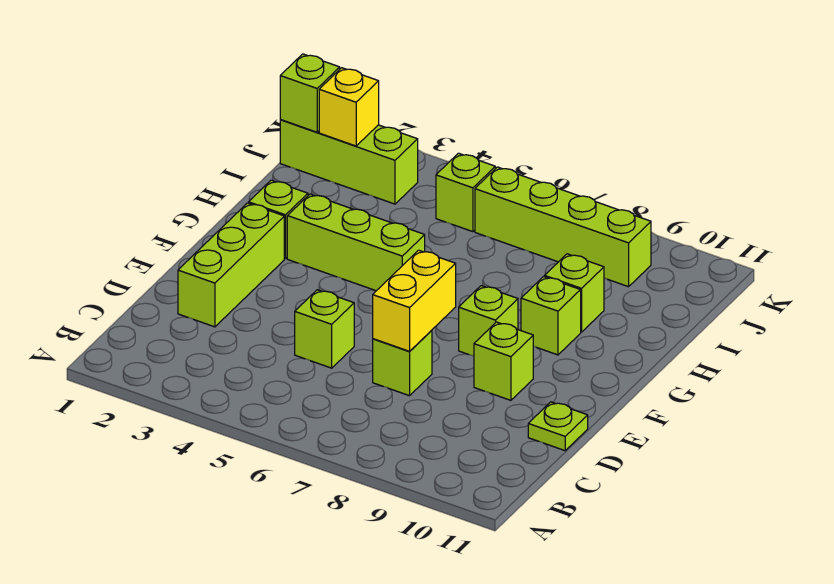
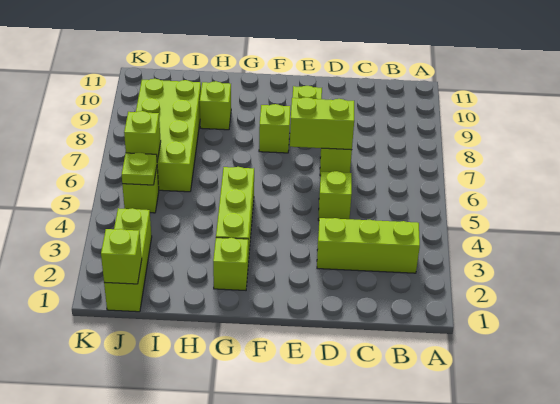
lime brick D2:F2 level 1 -> lime brick B3:D3 level 1
yellow brick D7:E7 level 2 -> lime brick D7:E7 level 2
lime plate D11 level 1 -> lime plate J5 level 2
lime brick G9 level 1 -> lime brick J6 level 2
yellow brick J2 level 2 -> none
lime brick J6:J9 level 1 -> lime brick I6:J9 level 1

